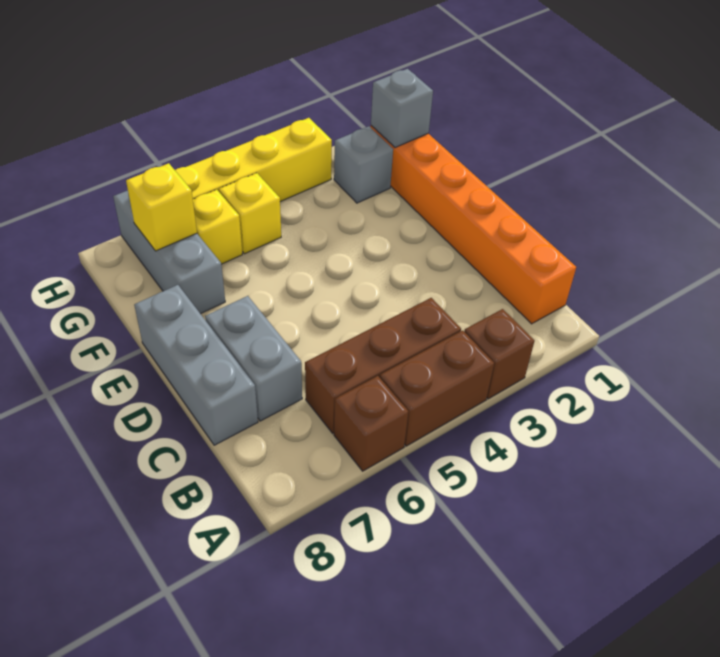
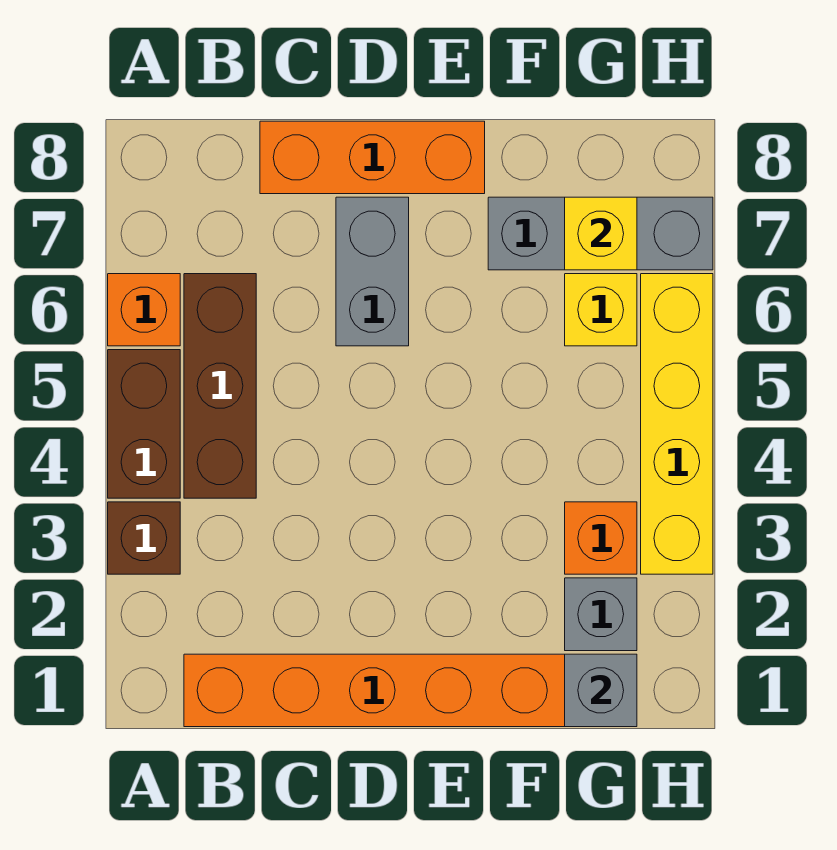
brown brick A6 level 1 -> orange brick A6 level 1
grey brick C7:D7 level 1 -> grey brick D6:D7 level 1
grey brick C8:E8 level 1 -> orange brick C8:E8 level 1
none -> orange brick G3 level 1
yellow brick G5 level 1 -> none

